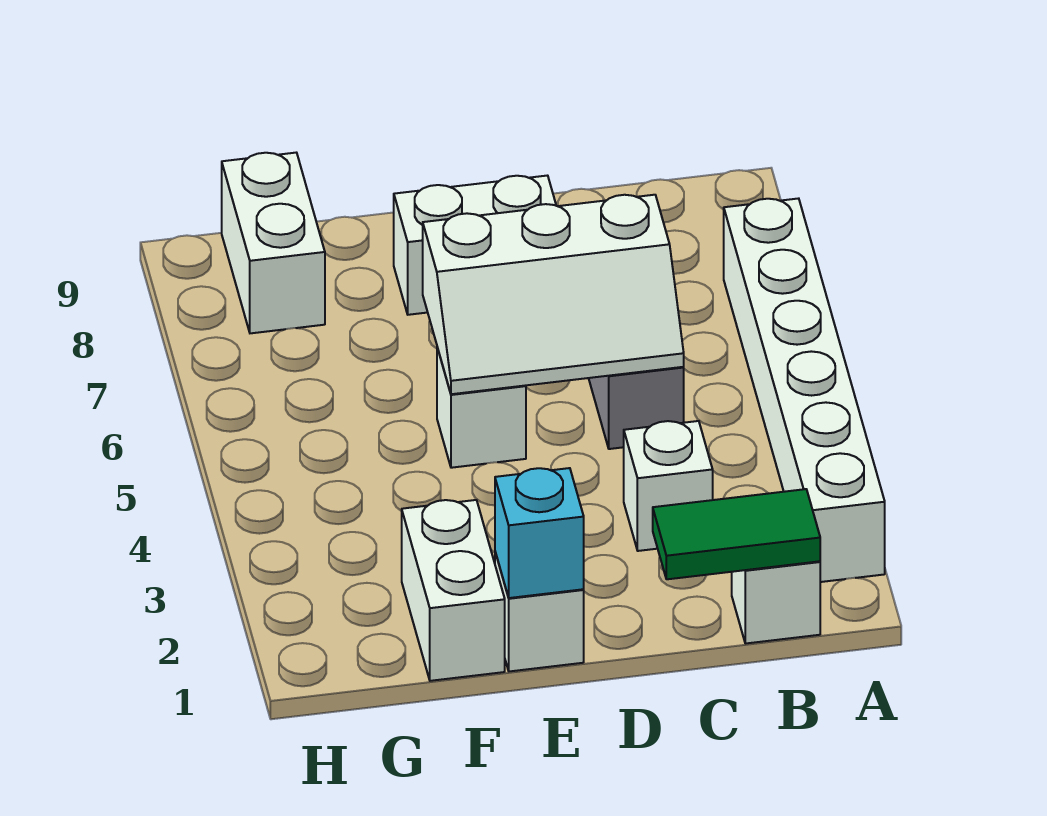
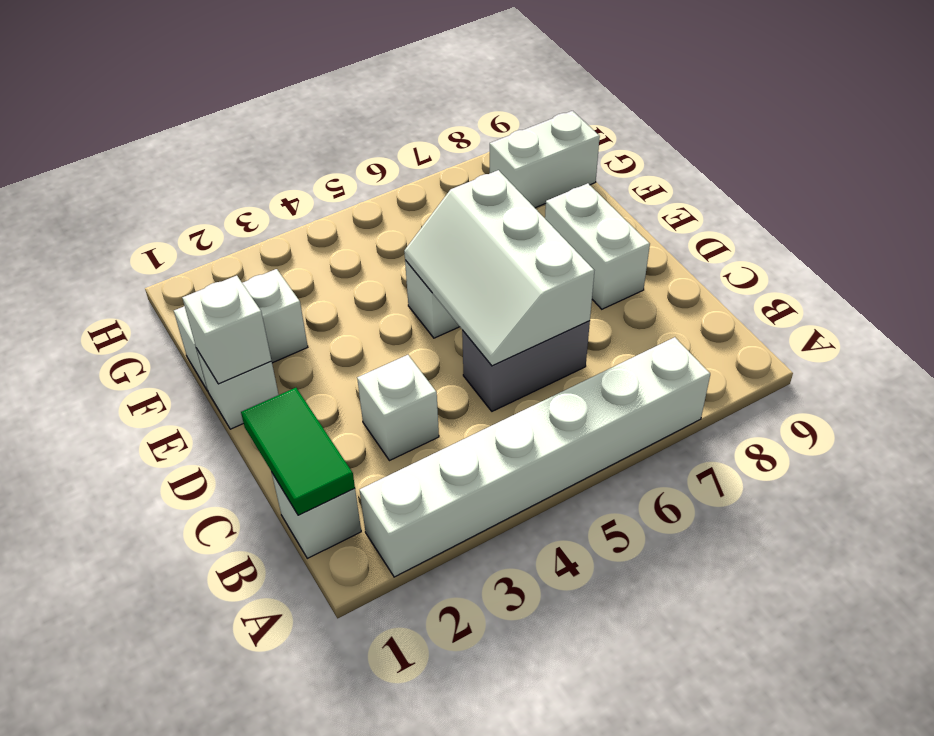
cyan brick E1 level 2 -> white brick E1 level 2

